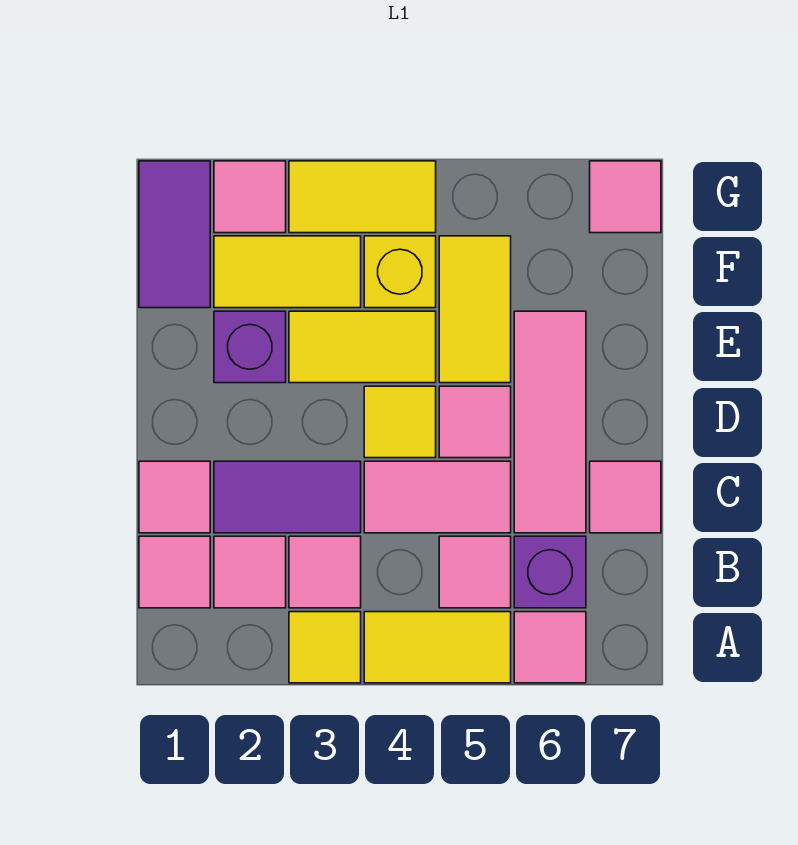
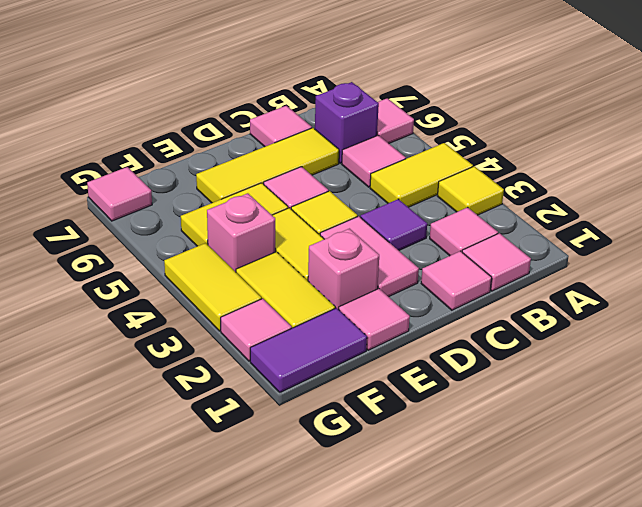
yellow tile A4:A5 level 1 -> yellow tile A4:B4 level 1
pink tile B3 level 1 -> pink tile E1 level 1
purple tile C2:C3 level 1 -> purple tile C3 level 1
pink tile C4:C5 level 1 -> pink tile D2:D3 level 1
pink tile C6:E6 level 1 -> yellow tile C6:E6 level 1
purple brick E2 level 1 -> pink brick E2 level 1
yellow brick F4 level 1 -> pink brick F4 level 1

